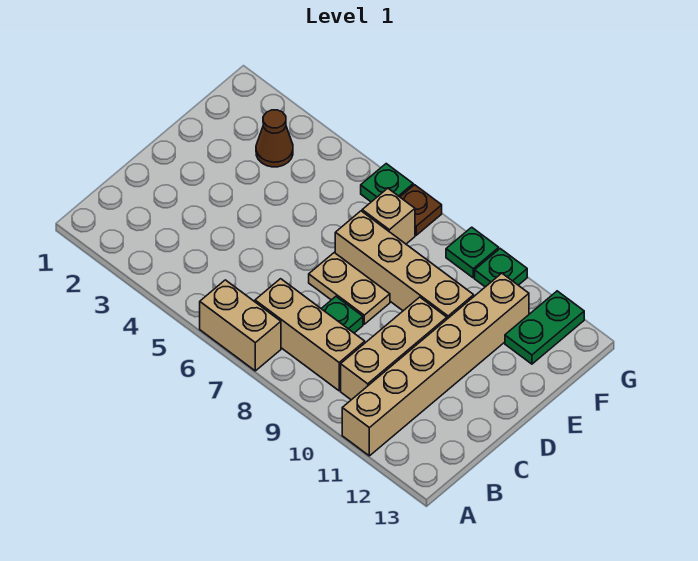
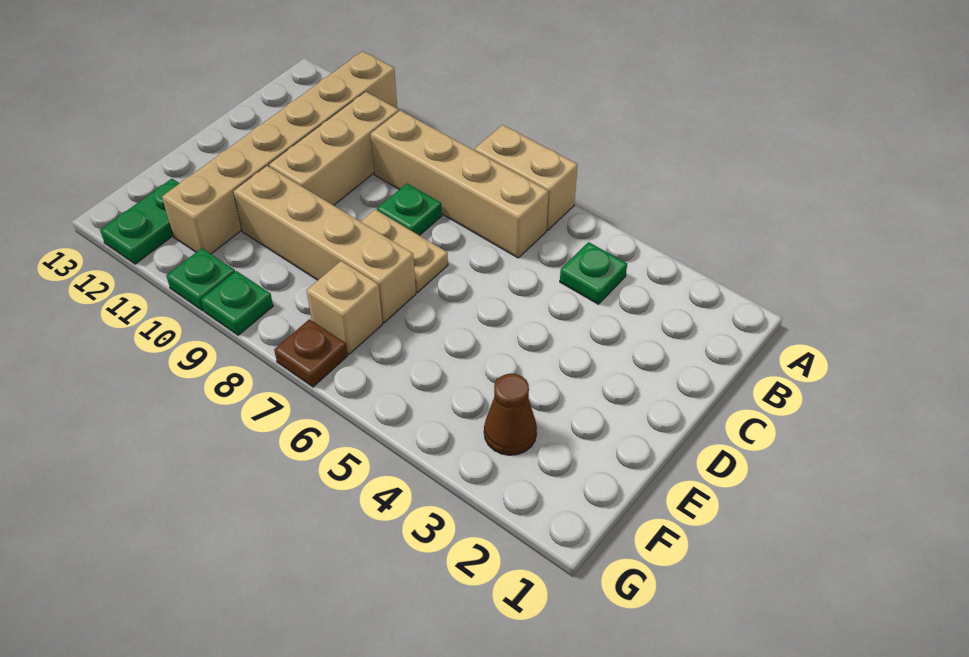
tan brick B7:B9 level 1 -> tan brick B6:B9 level 1
green plate G6 level 1 -> green plate B4 level 1

